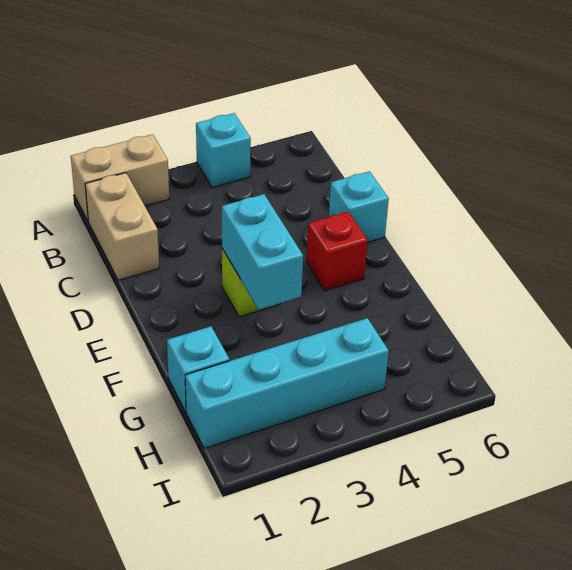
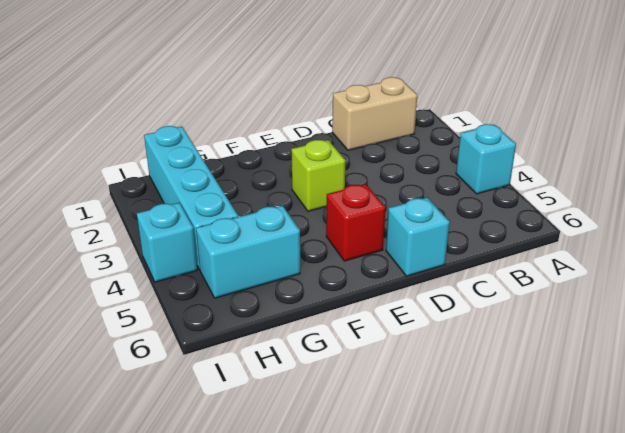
tan brick A1:A2 level 1 -> none
cyan brick E3:F3 level 2 -> cyan brick G5:H5 level 1
cyan brick G1 level 1 -> cyan brick I4 level 1

